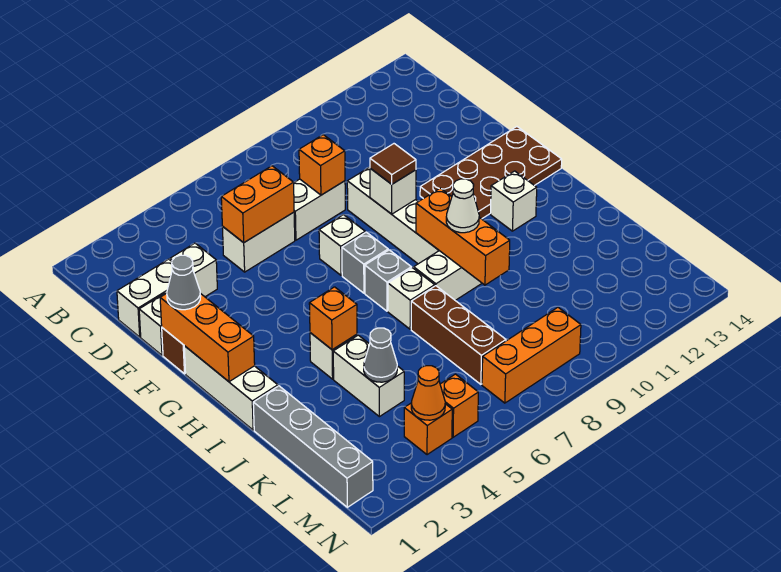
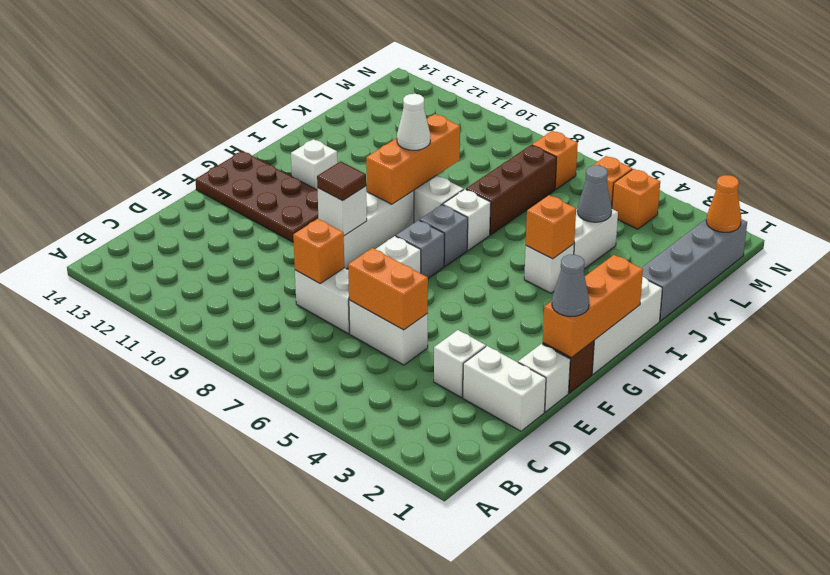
orange cone M4 level 2 -> orange cone M1 level 2
orange brick M7:M9 level 1 -> orange brick M7 level 1

